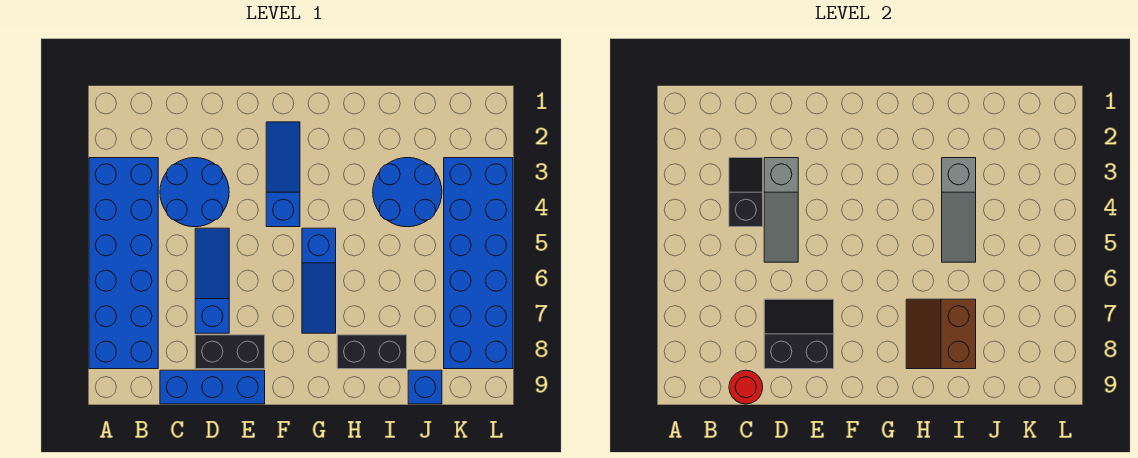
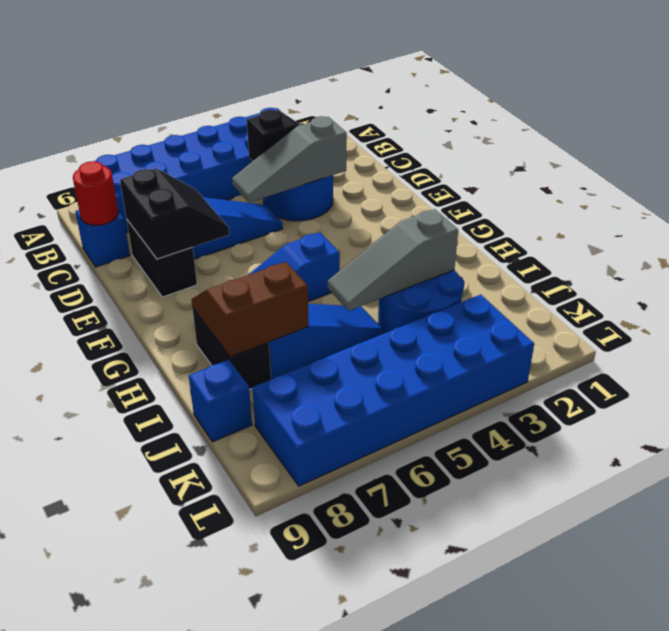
blue brick C9:E9 level 1 -> blue brick C9 level 1
blue slope F2:F4 level 1 top 4 -> blue slope I5:I7 level 1 top 7

